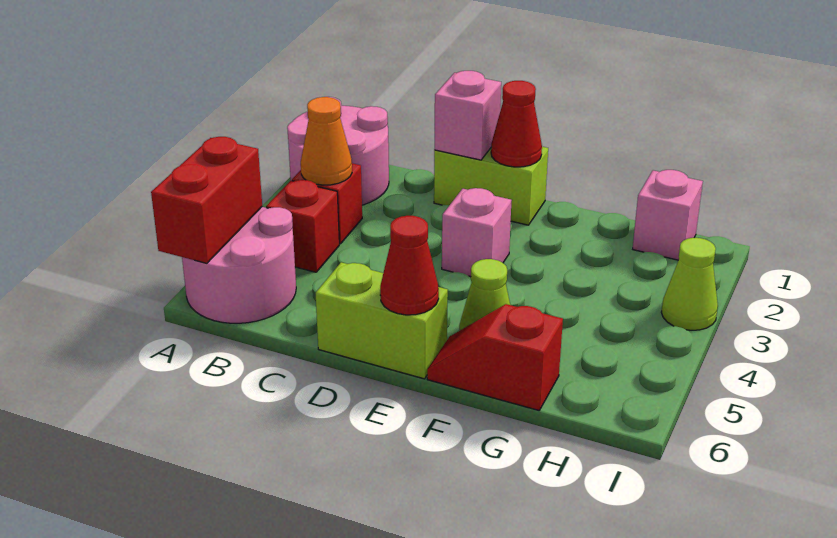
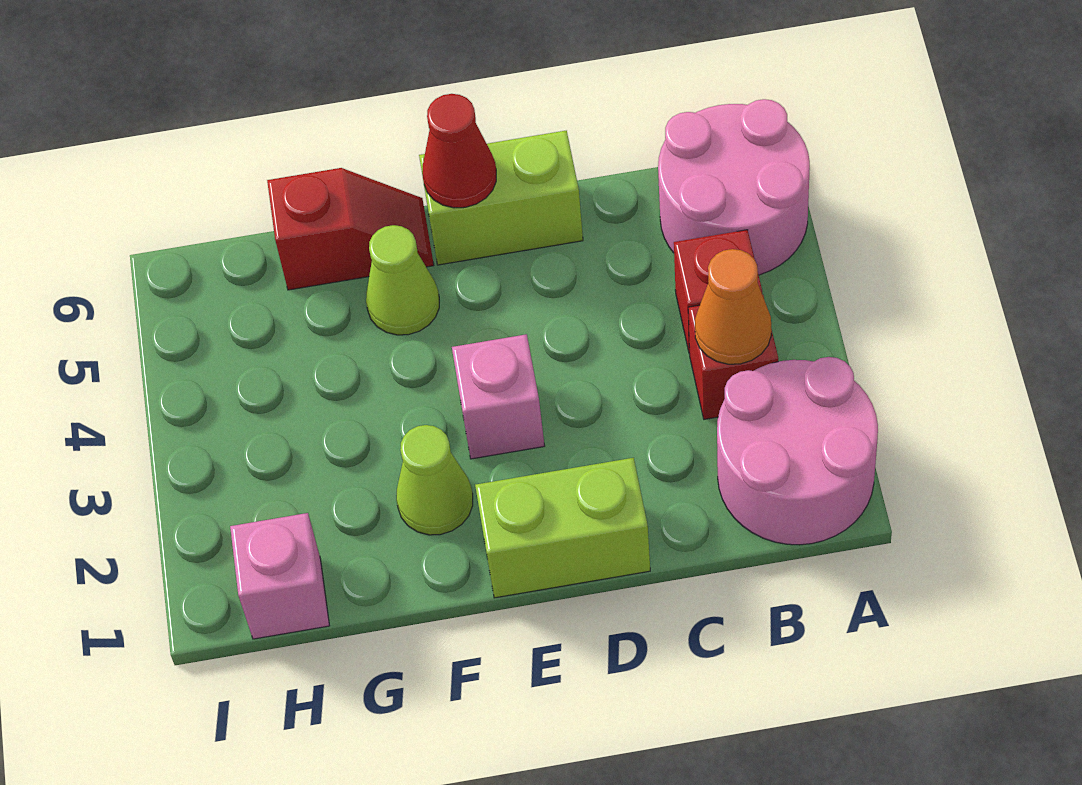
red brick A5:A6 level 2 -> none
pink brick D1 level 2 -> none
red cone E1 level 2 -> none
lime cone I3 level 1 -> lime cone F2 level 1

